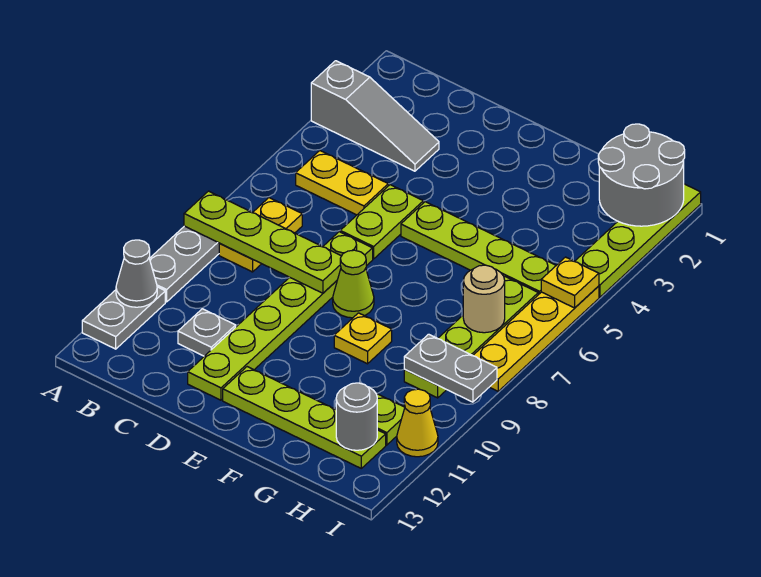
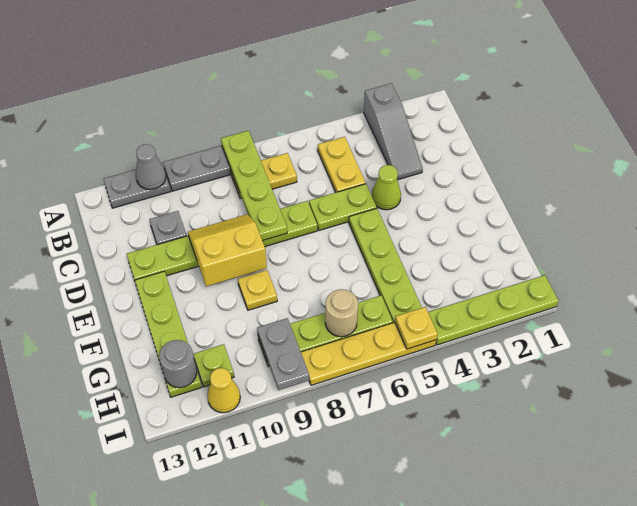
none -> yellow slope D9:E10 level 2 top E
lime cone E8 level 1 -> lime cone D4 level 1
grey round brick H1:I2 level 2 -> none

